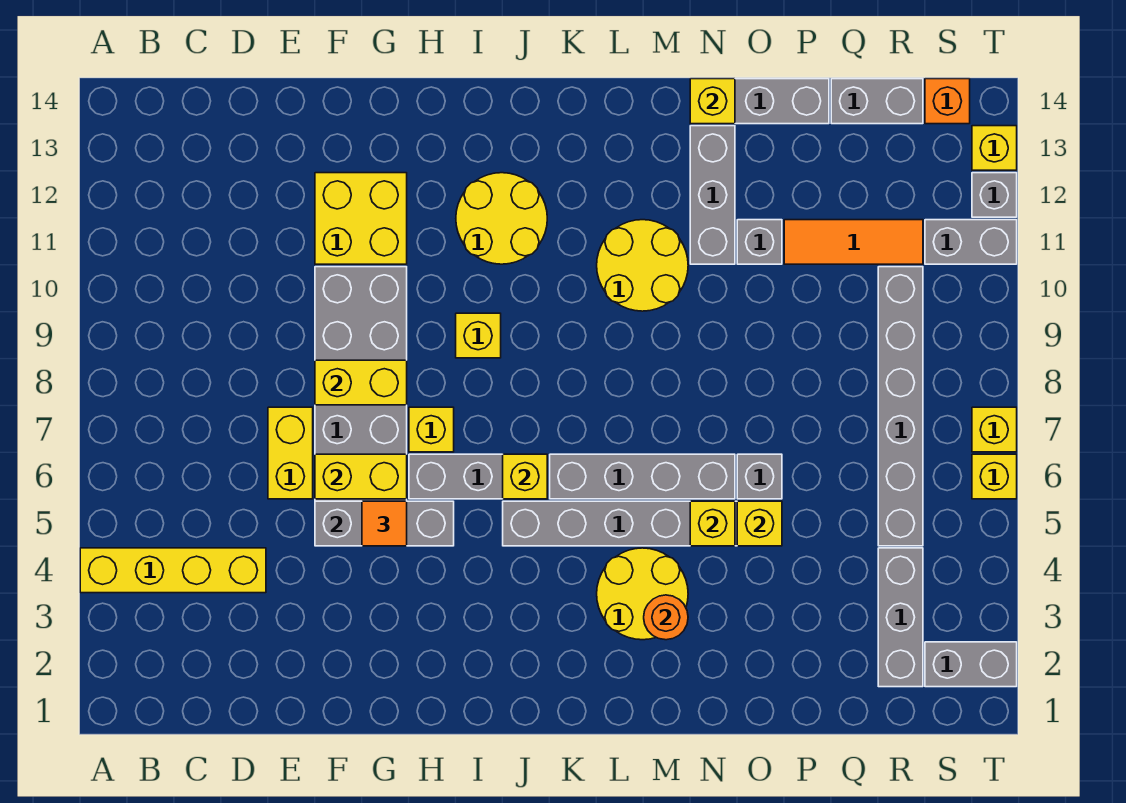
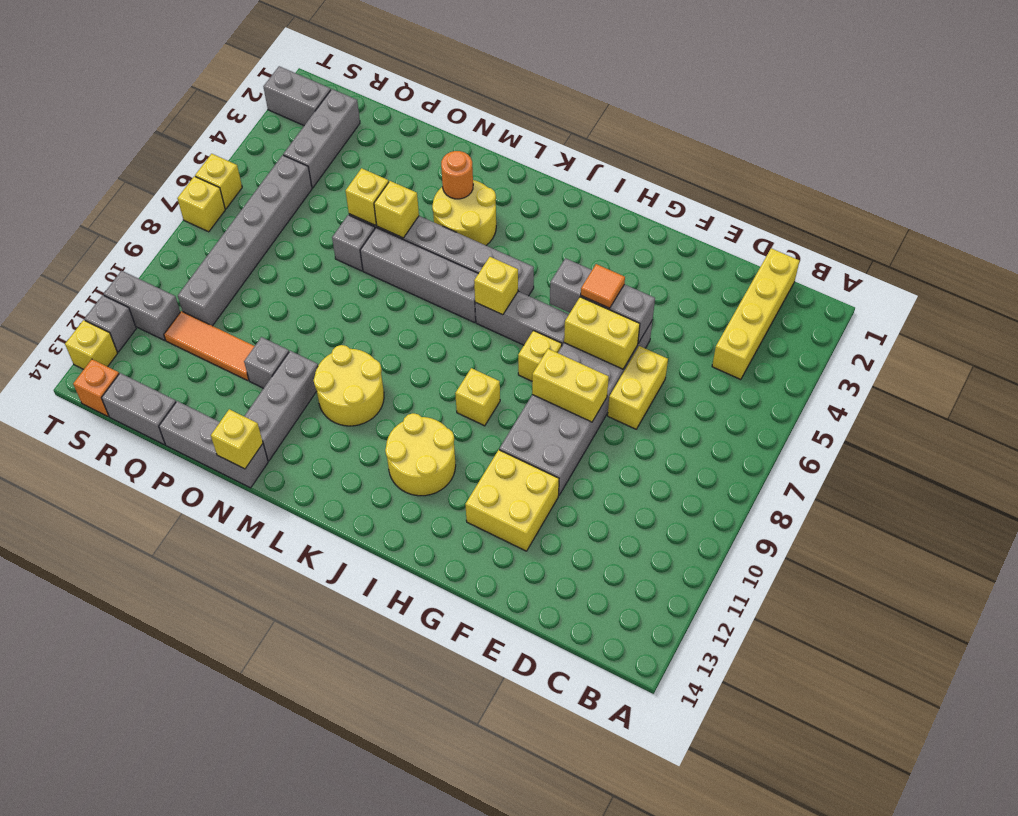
yellow brick A4:D4 level 1 -> yellow brick C1:C4 level 1

